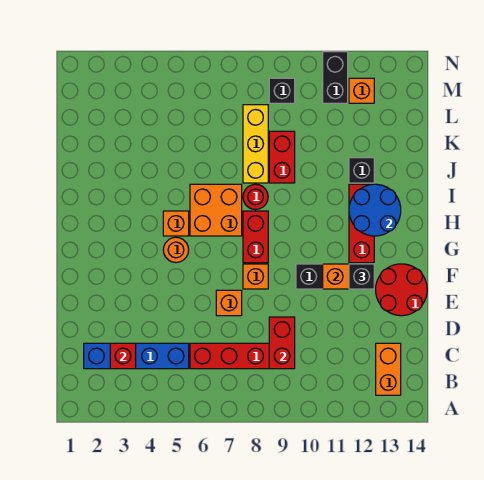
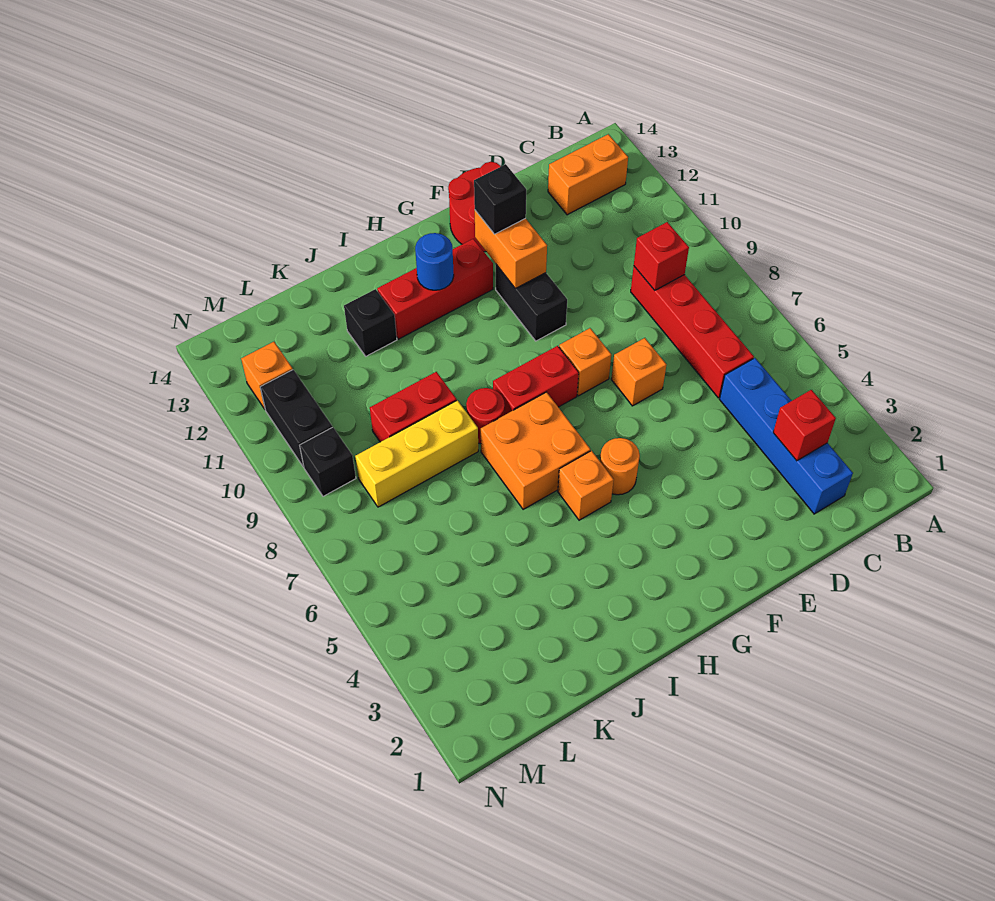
red brick C9:D9 level 2 -> red brick C9 level 2
blue round brick H12:I13 level 2 -> blue round brick H12 level 2
black brick M11:N11 level 1 -> black brick M10:M11 level 1

